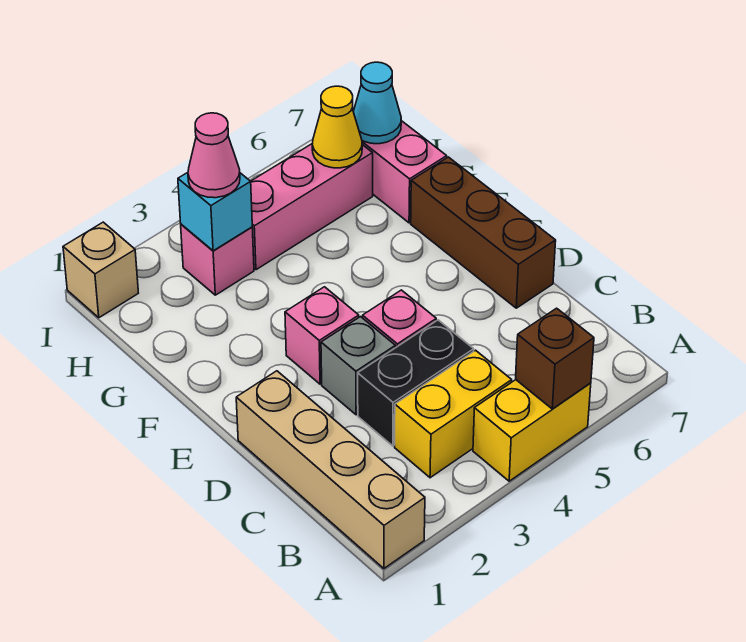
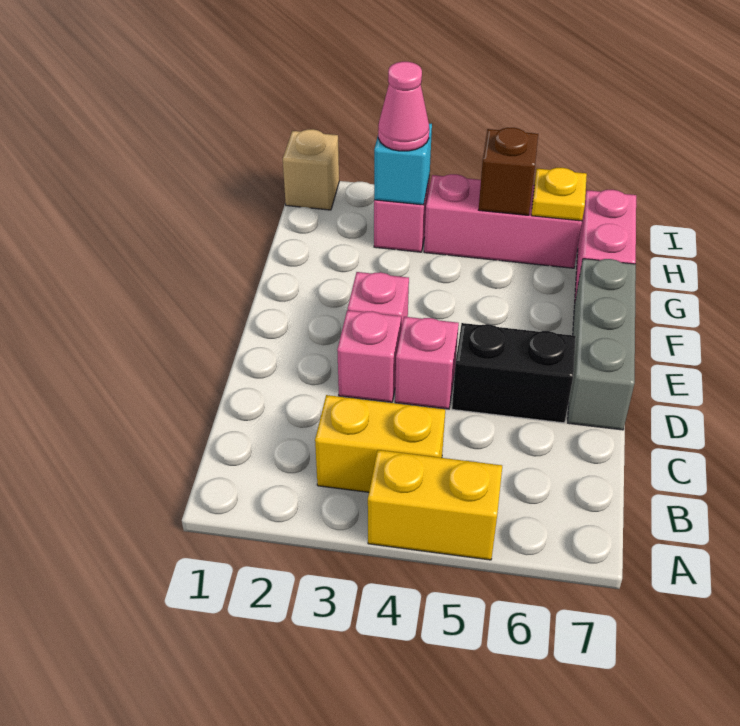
tan brick A1:D1 level 1 -> none
brown brick A5 level 2 -> brown brick H5 level 2
black brick C3:C4 level 1 -> black brick D5:D6 level 1
grey brick D3 level 1 -> pink brick D3 level 1
brown brick D7:F7 level 1 -> grey brick D7:F7 level 1
yellow cone H6 level 2 -> yellow plate H6 level 2
cyan cone H7 level 2 -> none

